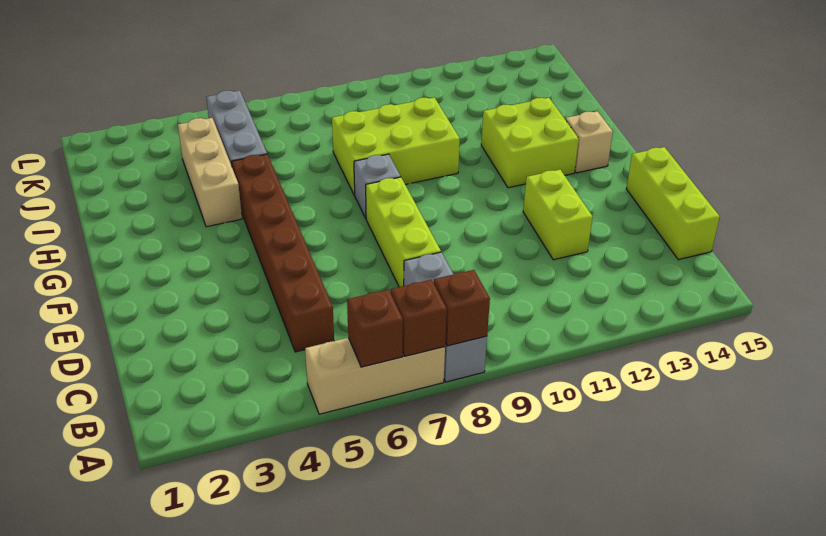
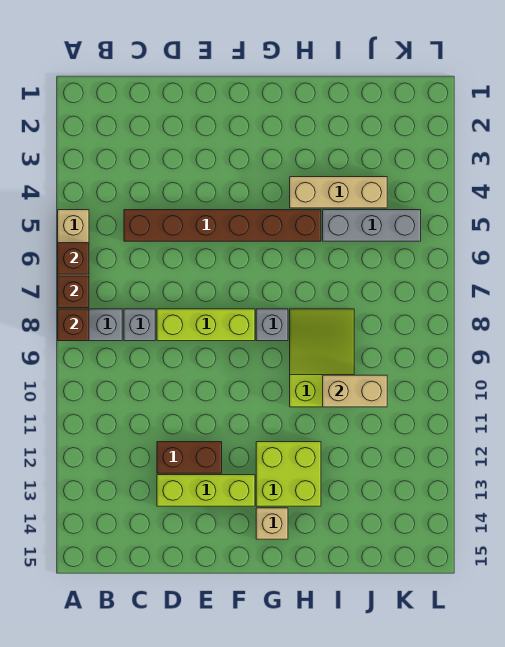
lime brick C15:E15 level 1 -> lime brick D13:F13 level 1
lime brick D12:E12 level 1 -> brown brick D12:E12 level 1
lime brick H8:I10 level 1 -> lime slope H8:I10 level 1 top 10
none -> tan brick I10:J10 level 2

